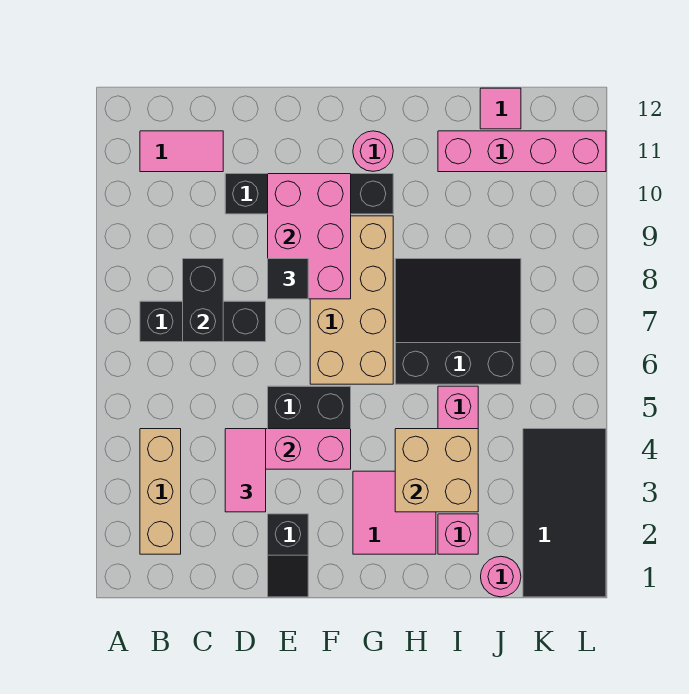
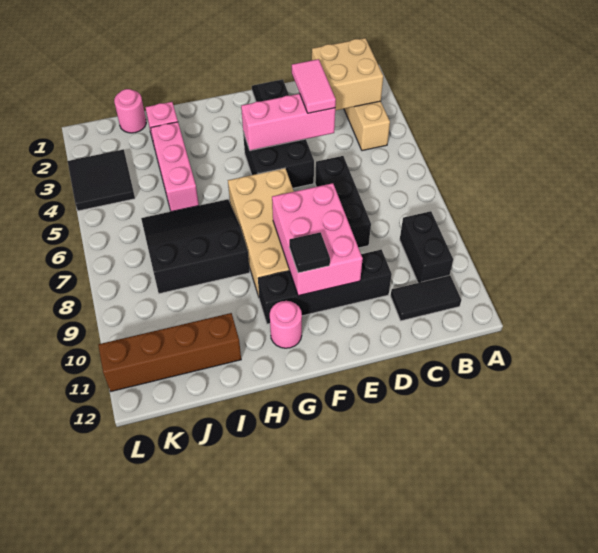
black brick B7:D7 level 1 -> black brick D6:D8 level 1
pink tile B11:C11 level 1 -> black tile B11:C11 level 1
black brick C7:C8 level 2 -> black brick B9:B10 level 1
black tile E8 level 3 -> black tile F10 level 3
pink tile G2:H3 level 1 -> none
tan brick H3:I4 level 2 -> tan brick B2:C3 level 2
black slope H6:J8 level 1 top 6 -> black slope H6:J8 level 1 top 8
pink brick I11:L11 level 1 -> brown brick I11:L11 level 1
pink tile J12 level 1 -> none
black tile K1:L4 level 1 -> black tile K3:L4 level 1

